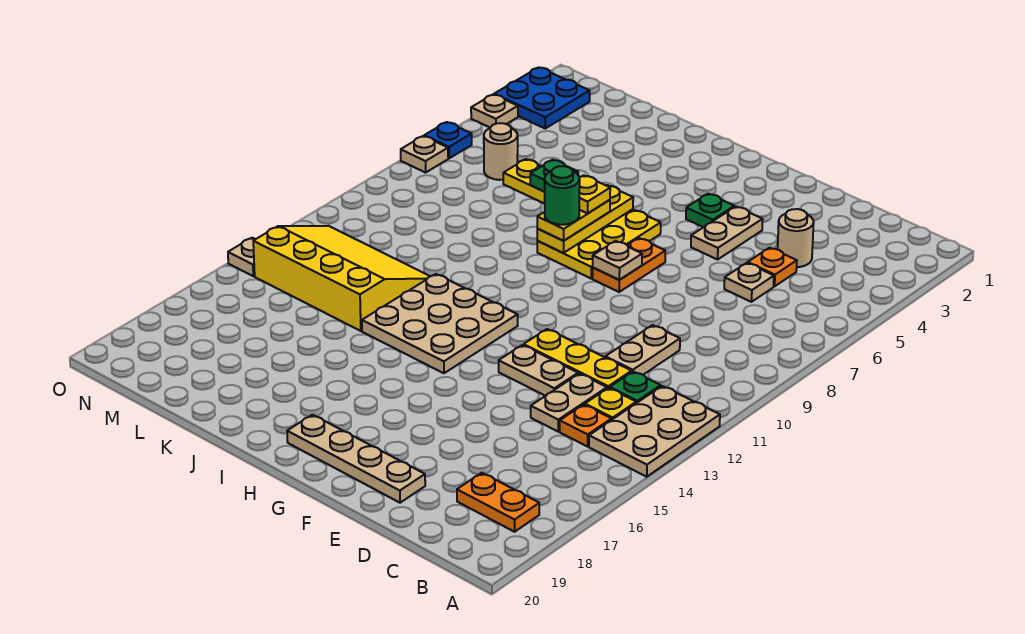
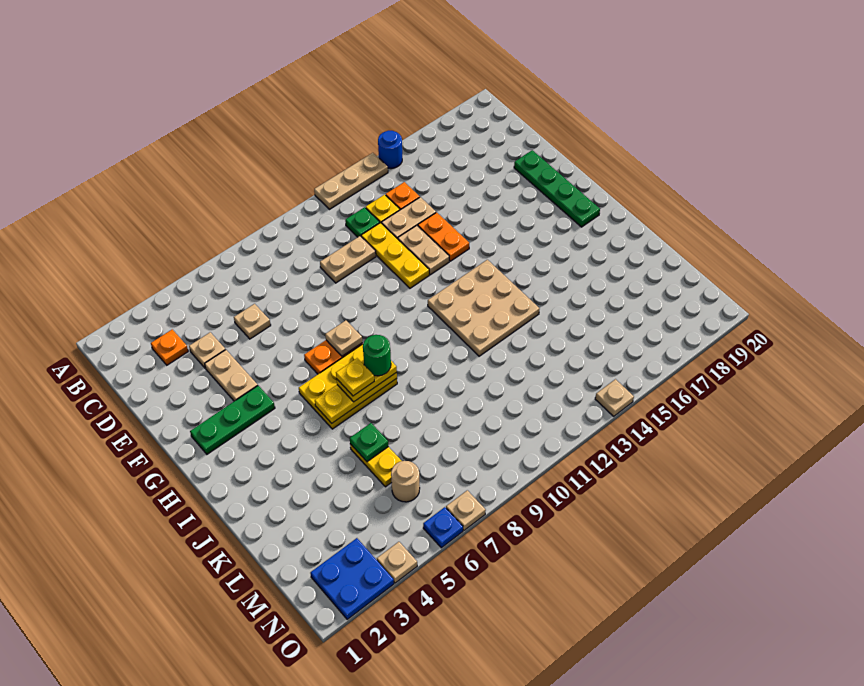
tan plate A12:B14 level 1 -> tan plate A12:A14 level 1
none -> blue round brick A15 level 1
orange plate B18:C18 level 1 -> orange plate E14:F14 level 1
tan round brick D4 level 1 -> tan plate D4 level 1
orange plate D5 level 1 -> orange plate C3 level 1
tan plate E19:H19 level 1 -> green plate E19:H19 level 1
tan plate F4:F5 level 1 -> tan plate E4:F4 level 1
green plate G4 level 1 -> green plate G2:G4 level 1
yellow slope K12:N14 level 1 top 14 -> none

